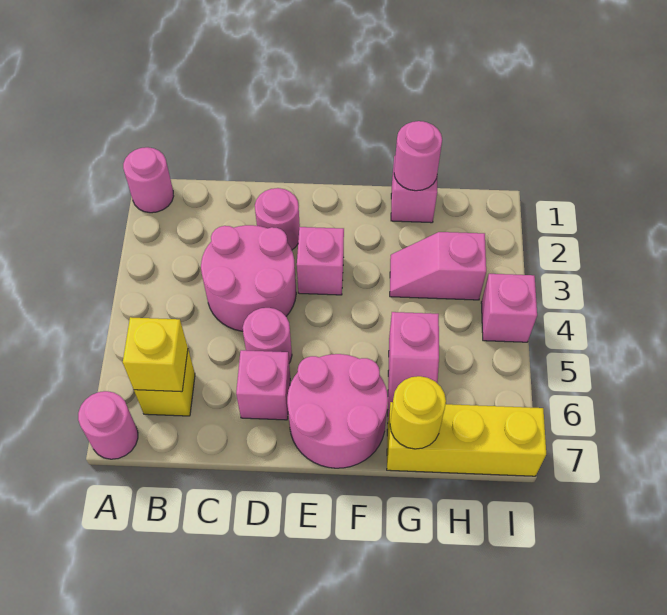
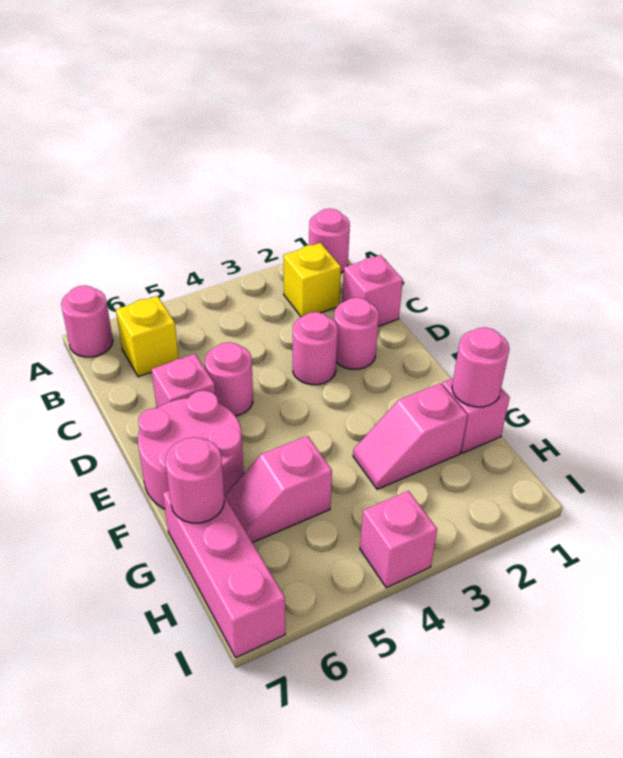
yellow brick B6 level 2 -> yellow brick B2 level 1
pink round brick C3:D4 level 1 -> pink round brick D3 level 1
pink brick E3 level 1 -> pink brick C1 level 1
pink slope G3:H3 level 1 top H -> pink slope G2:G3 level 1 top 2
yellow brick G7:I7 level 1 -> pink brick G7:I7 level 1
yellow round brick G7 level 2 -> pink round brick G7 level 2

